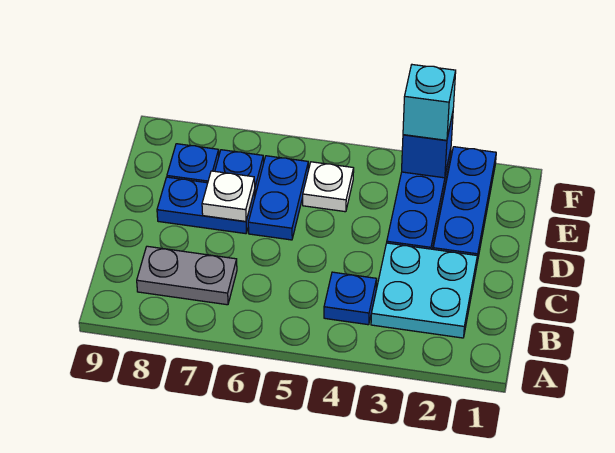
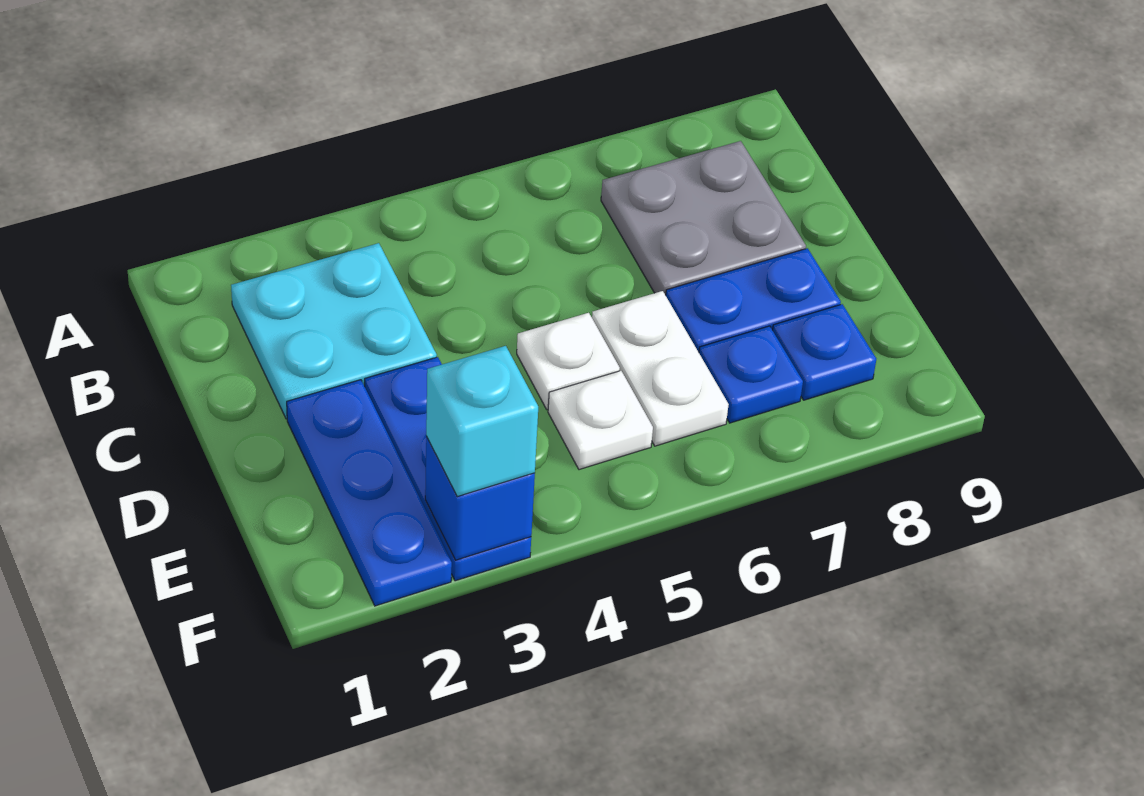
blue plate B4 level 1 -> none
grey plate B7:B8 level 1 -> grey plate B7:C8 level 1
blue plate D6:E6 level 1 -> white plate D6:E6 level 1
white plate D7 level 2 -> white plate D5 level 1

